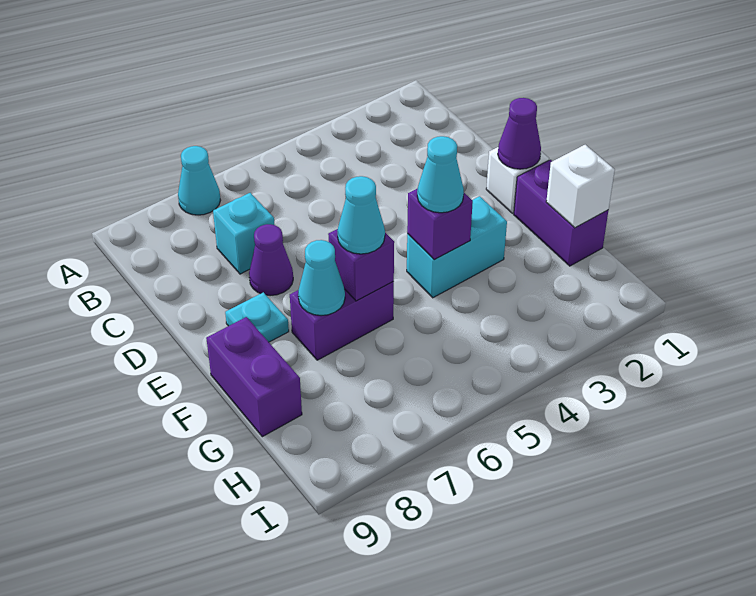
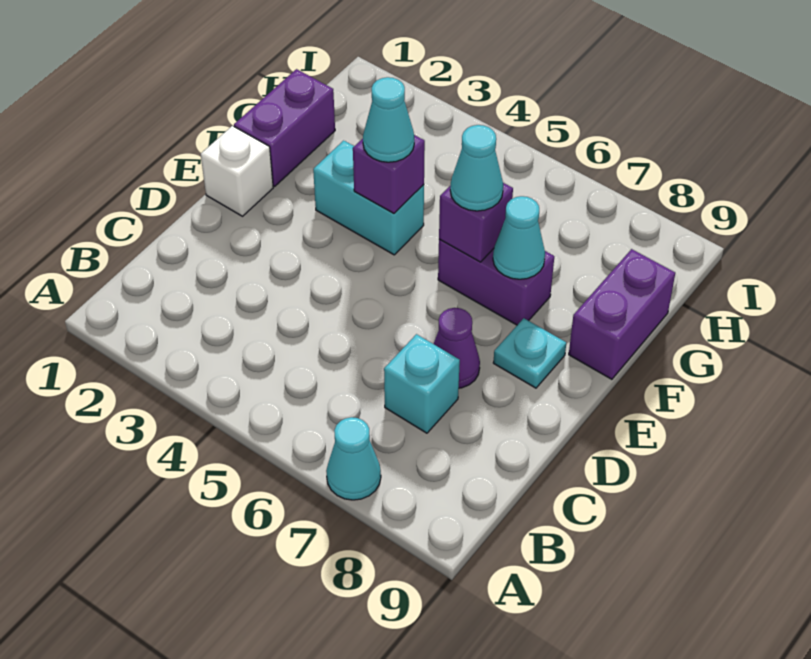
purple cone E1 level 2 -> none
white brick G1 level 2 -> none

